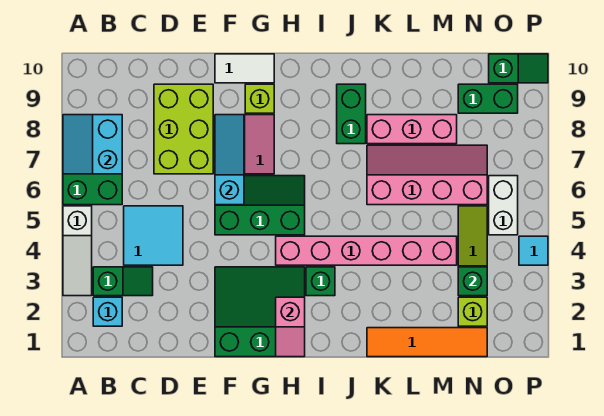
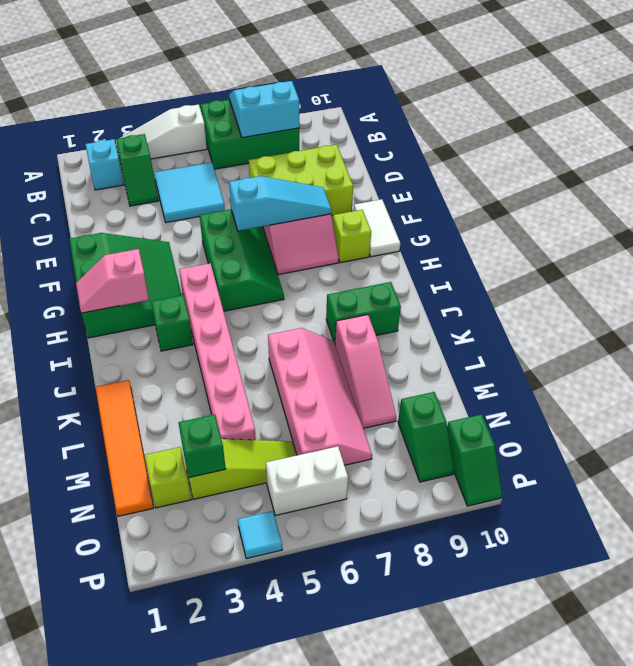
pink brick K8:M8 level 1 -> pink slope K8:M8 level 1 top K
green brick N9:O9 level 1 -> green slope N9:O9 level 1 top N

